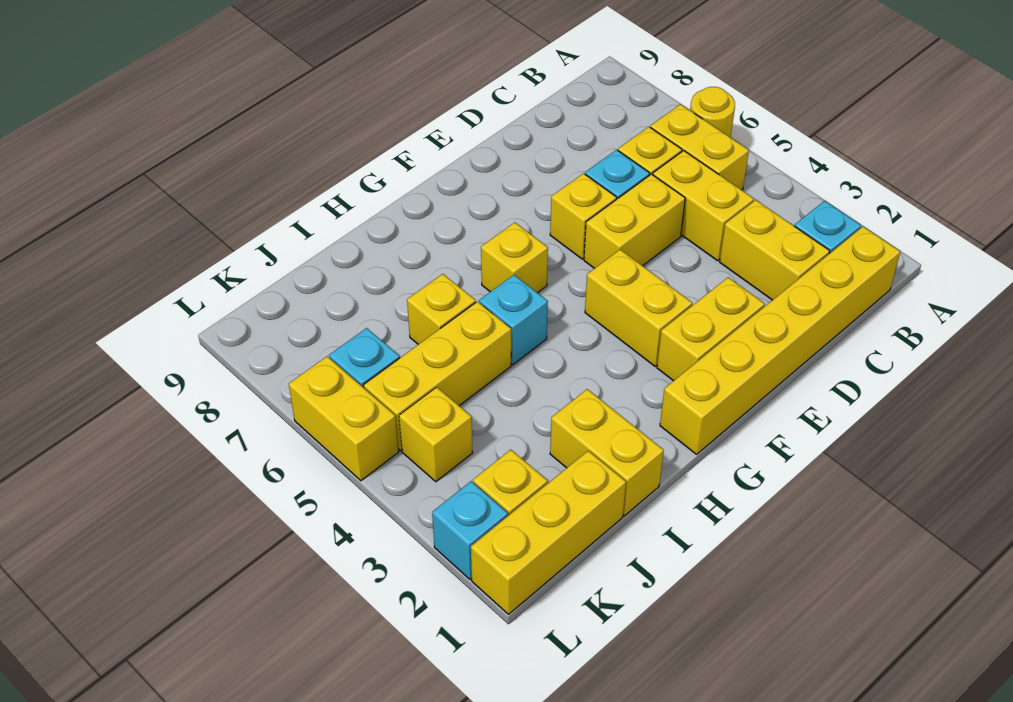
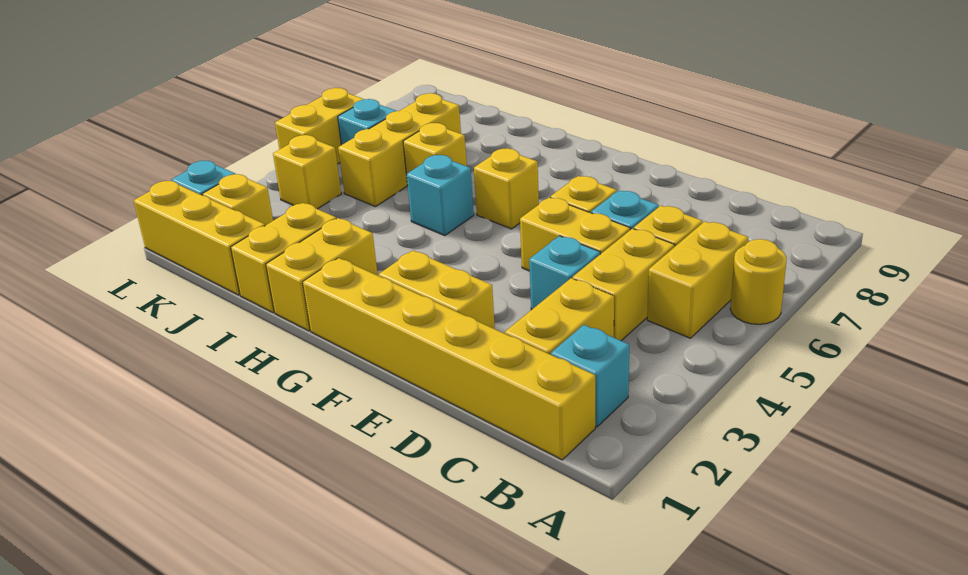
none -> cyan brick D4 level 1
yellow brick F3:F4 level 1 -> yellow brick H1:H2 level 1
yellow brick I5:K5 level 1 -> yellow brick J5:J7 level 1

